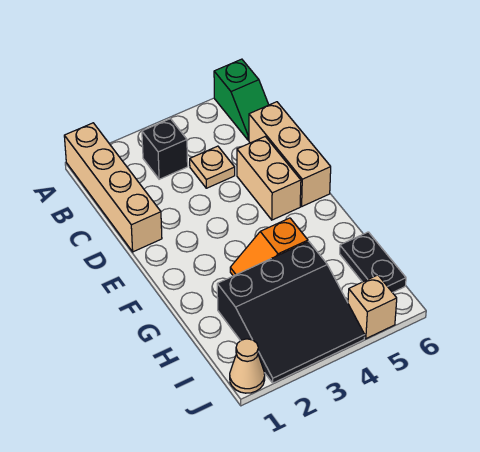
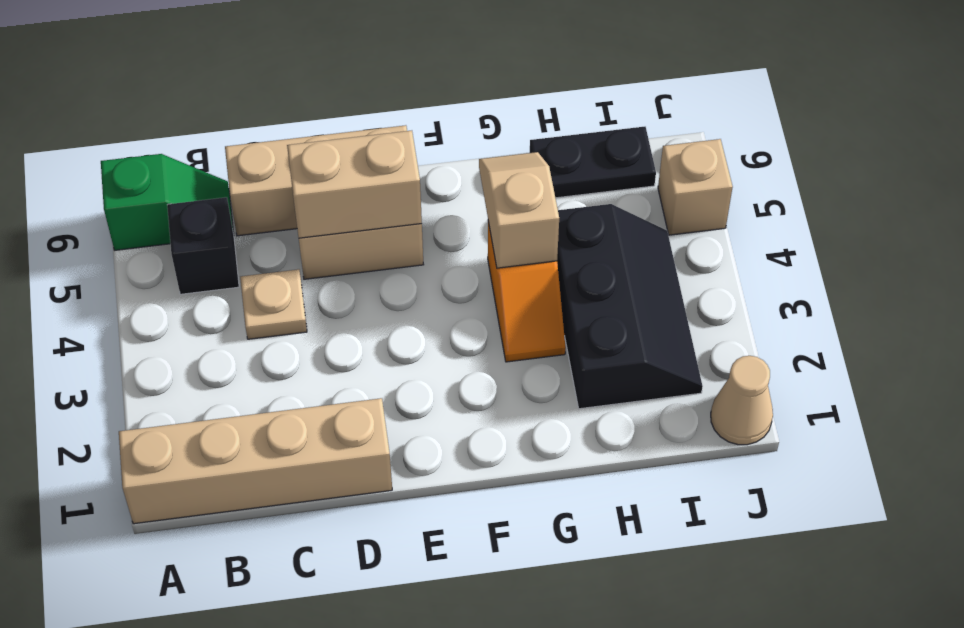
black brick B3 level 1 -> black brick B5 level 1
none -> tan brick D5:E5 level 2
none -> tan slope G4:G5 level 2 top 4
black slope H2:J4 level 1 top H -> black slope H2:I4 level 1 top H

